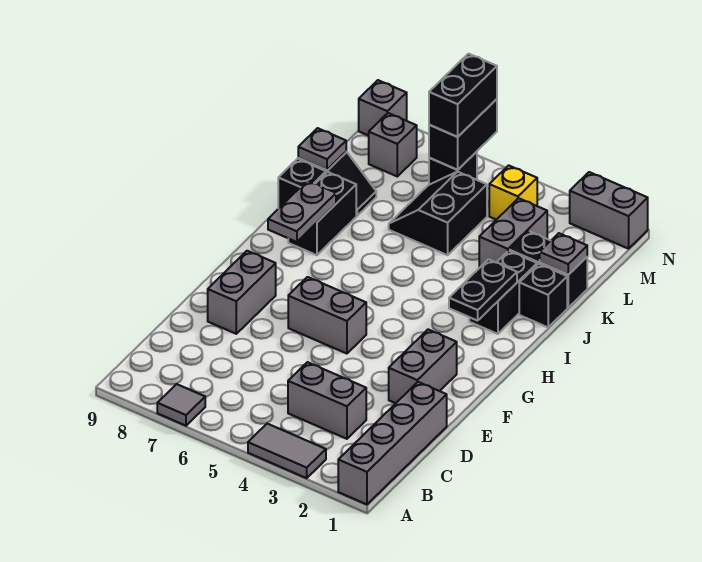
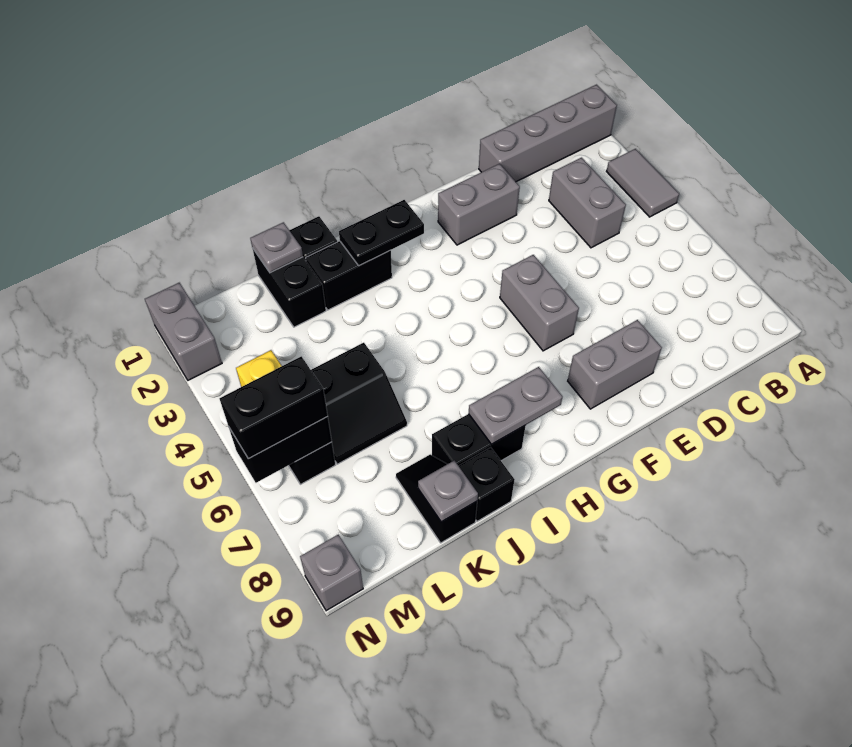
grey tile A7 level 1 -> none
grey brick K3:L3 level 1 -> none
grey brick M8 level 1 -> none

